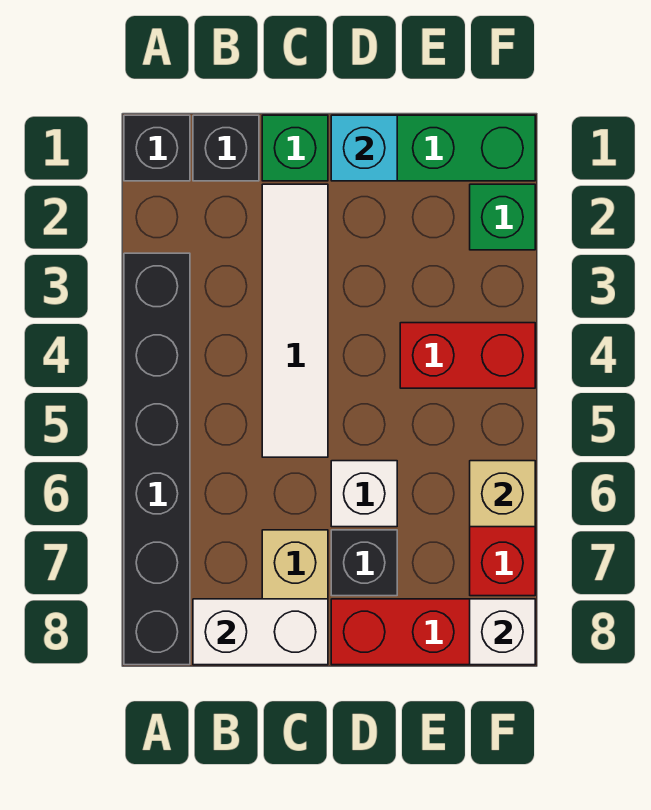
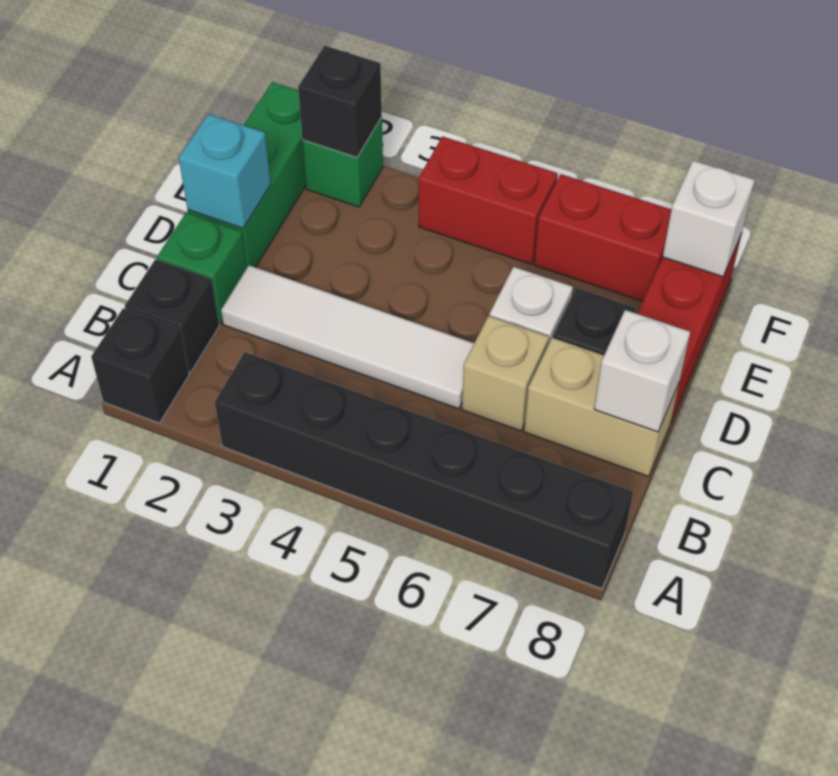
white brick B8:C8 level 2 -> white brick C8 level 2
red brick E4:F4 level 1 -> red brick F4:F5 level 1
none -> black brick F2 level 2
tan brick F6 level 2 -> tan brick C6 level 1

